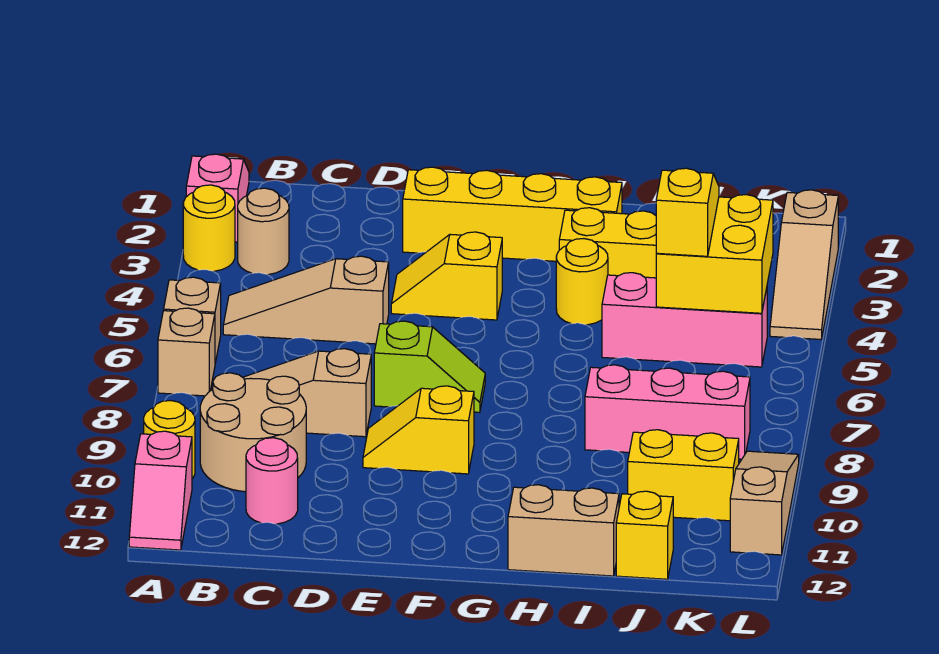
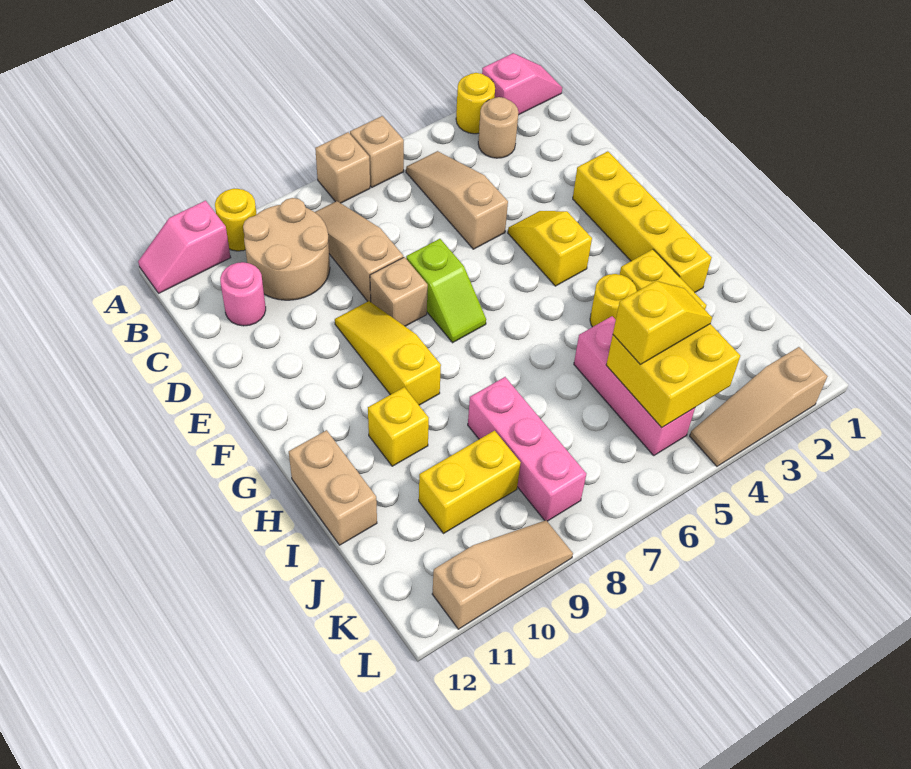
none -> tan brick E8 level 1
yellow slope E9:F9 level 1 top F -> yellow slope E9:G9 level 1 top G
yellow brick J10:K10 level 1 -> yellow brick J9:J10 level 1
yellow brick J12 level 1 -> yellow brick H10 level 1

